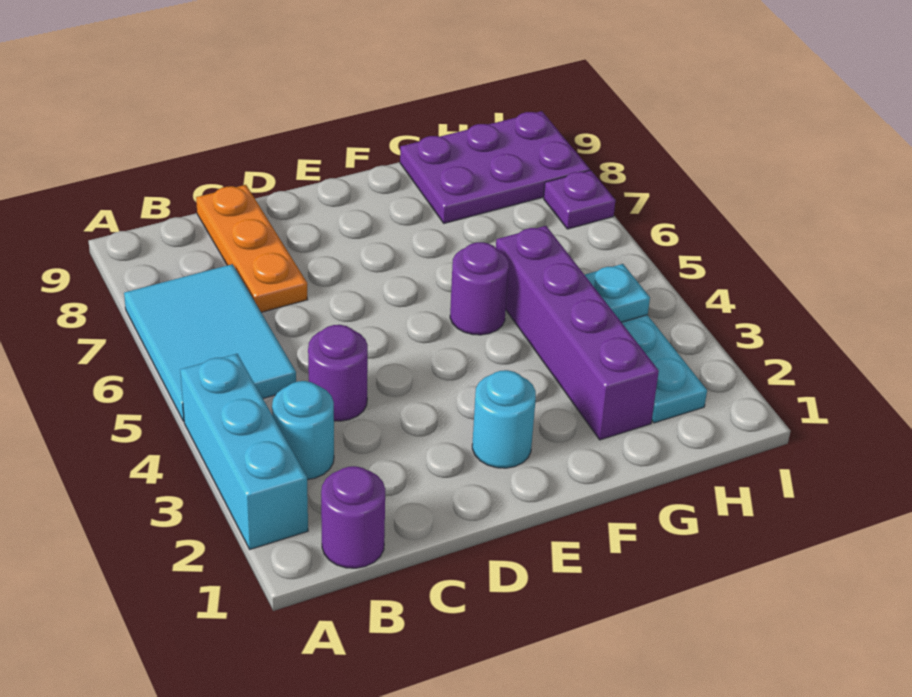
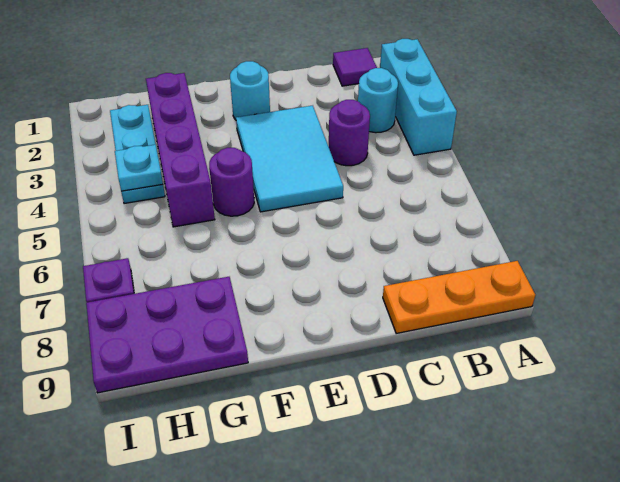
cyan tile A5:B7 level 1 -> cyan tile D3:E5 level 1
purple round brick B1 level 1 -> purple tile B1 level 1
orange plate C7:C9 level 1 -> orange plate A9:C9 level 1

